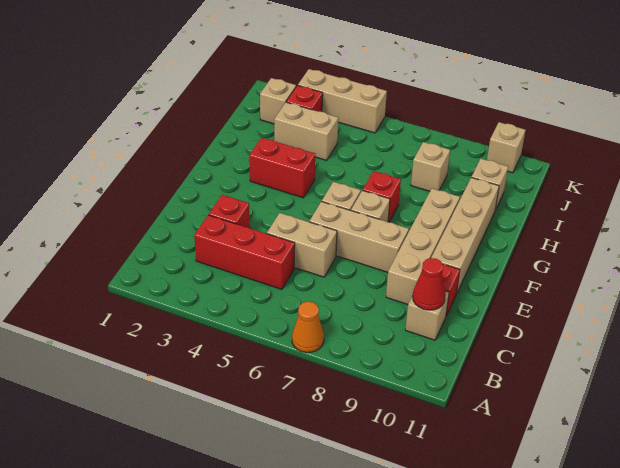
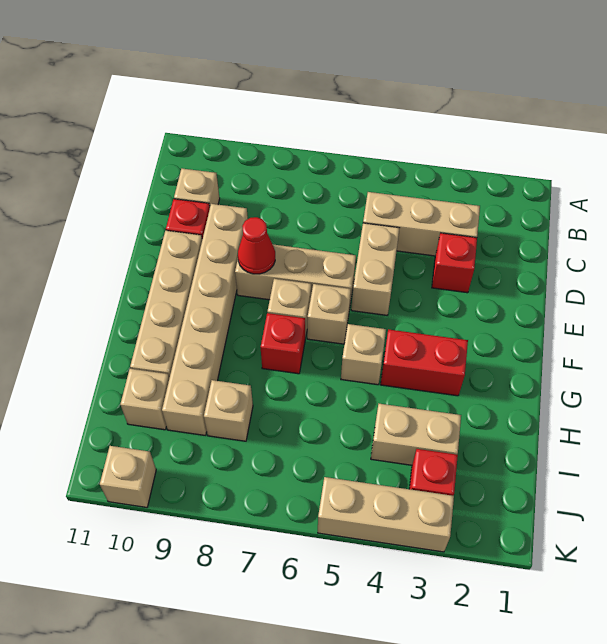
orange cone A7 level 1 -> none
red brick C3:C5 level 1 -> tan brick C3:C5 level 1
red cone C10 level 2 -> red cone E8 level 2
tan brick D5:D6 level 1 -> tan brick D5:E5 level 1
tan brick D9:G9 level 1 -> tan brick D9:I9 level 1
tan brick J2 level 1 -> tan brick G5 level 1

